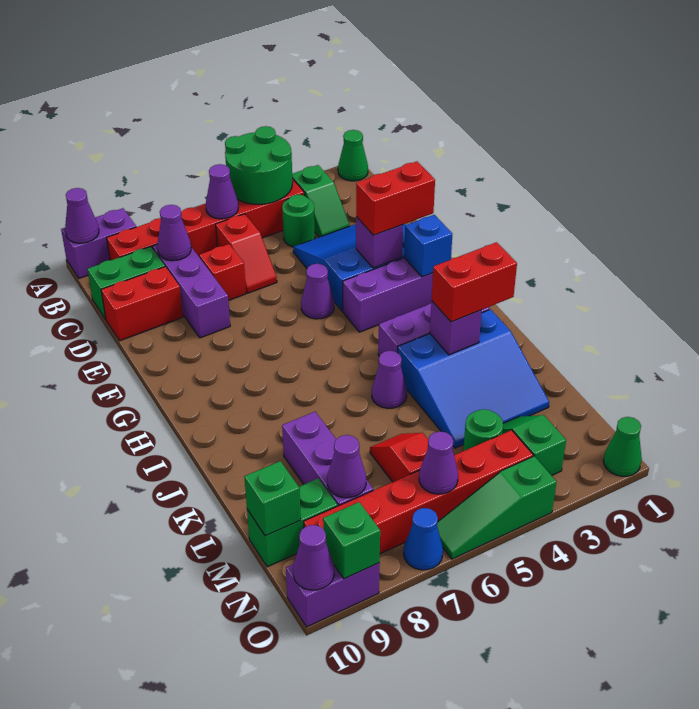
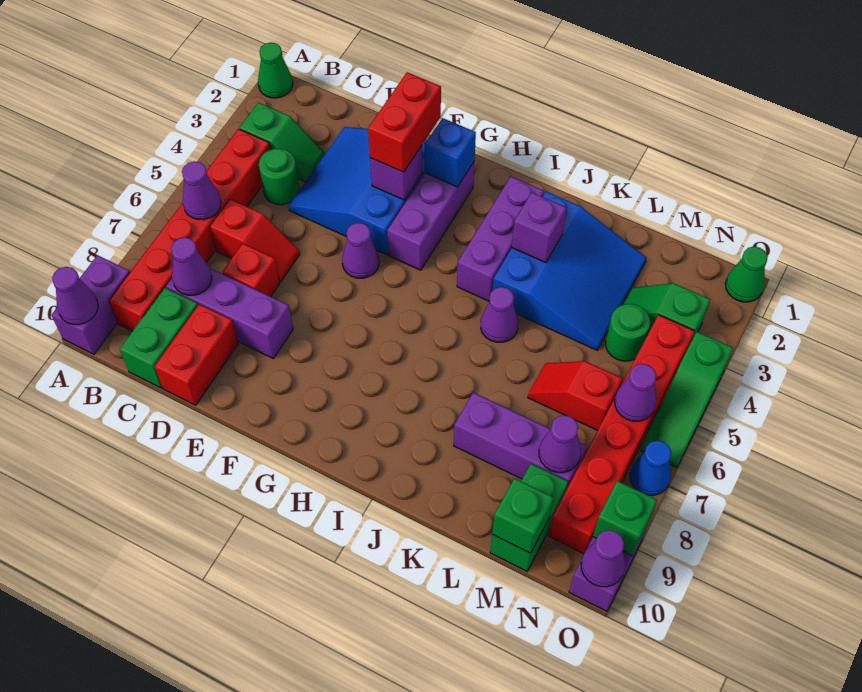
green round brick A4:B5 level 2 -> none
red brick J2:J3 level 3 -> none

